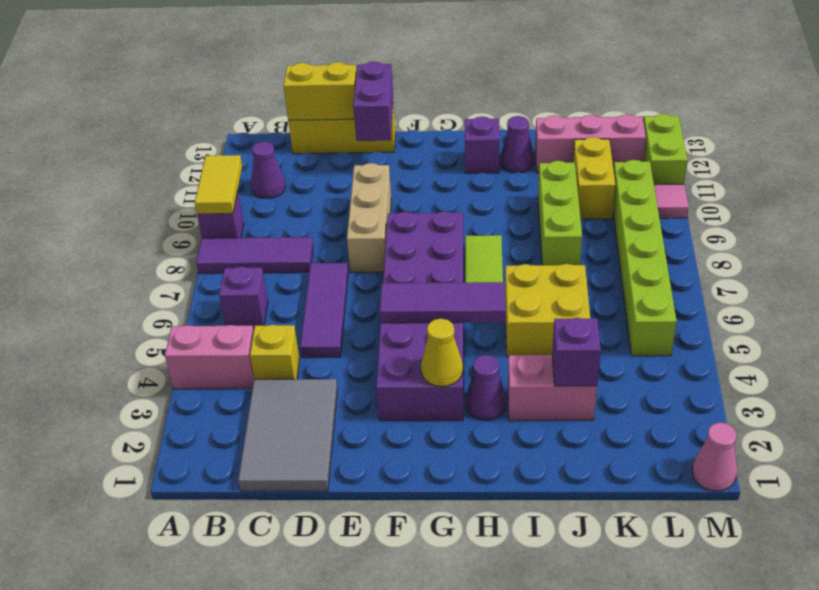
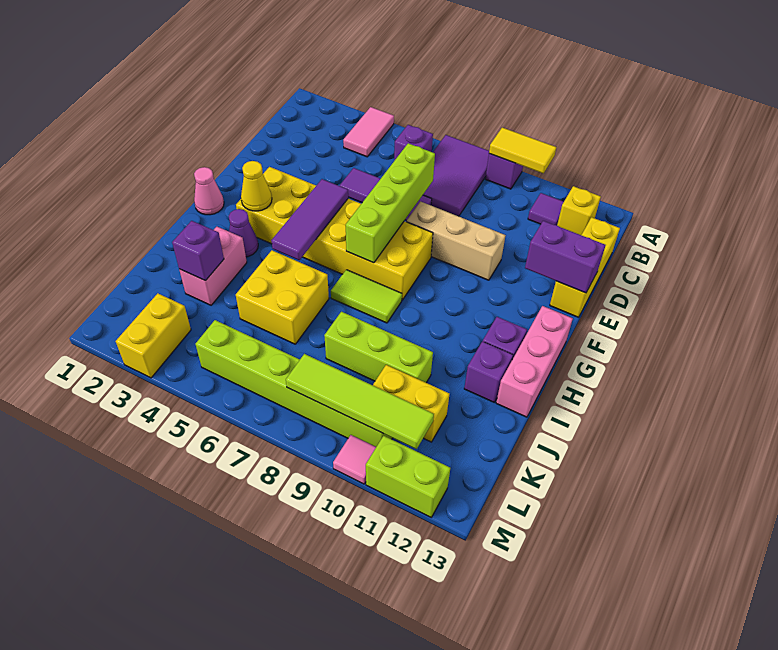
pink brick A4:B4 level 1 -> pink tile A4:B4 level 1
purple tile A8:C8 level 1 -> purple tile A7:C8 level 1
purple cone B11 level 1 -> purple tile B11 level 1
grey tile C1:D3 level 1 -> none
yellow brick C4 level 1 -> yellow brick B12 level 1
yellow brick C13:D13 level 2 -> yellow brick L3:M3 level 1
none -> lime brick D7:G7 level 2
purple brick F3:G8 level 1 -> yellow brick F3:G8 level 1
purple cone I12 level 1 -> purple brick I12 level 1
pink brick J12:L12 level 1 -> pink brick G13:I13 level 1
none -> lime tile L8:L11 level 2
pink cone M1 level 1 -> pink cone G1 level 1

